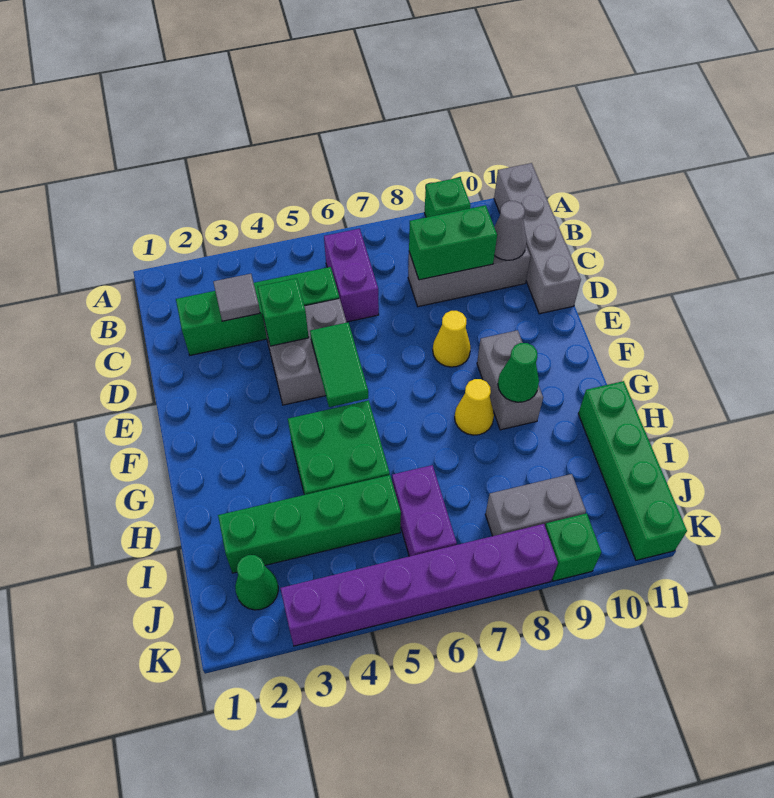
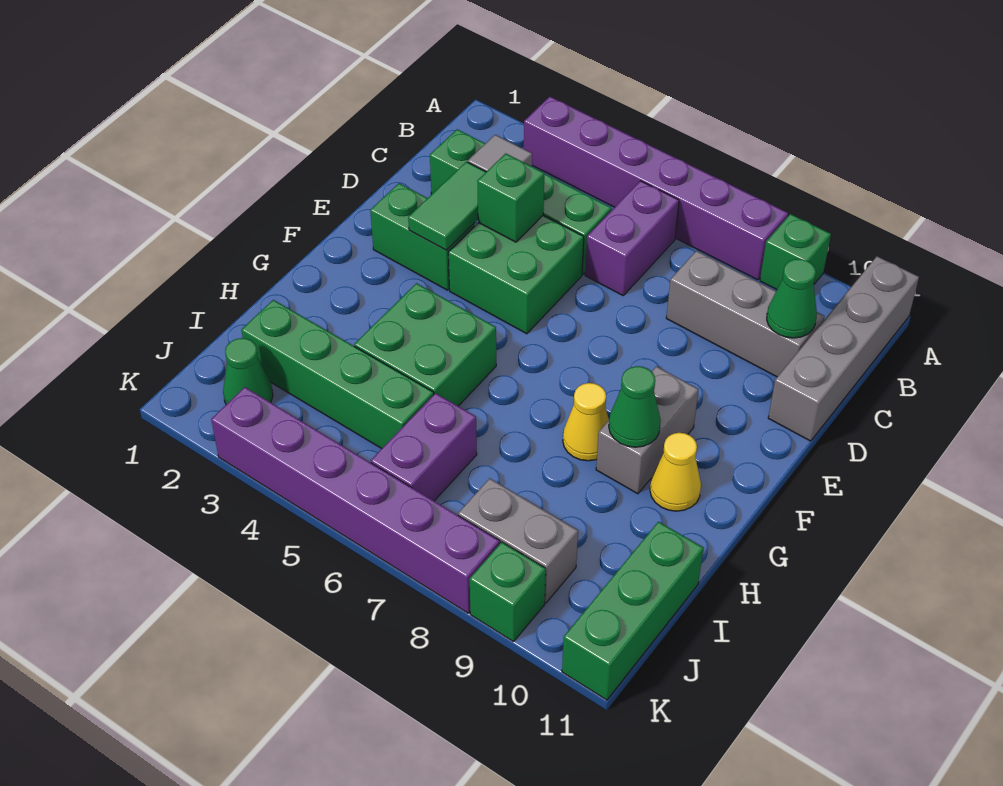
none -> purple brick A3:A8 level 1
green brick C8:C9 level 2 -> green brick E2:E3 level 1
grey cone C10 level 2 -> green cone C10 level 2
grey brick D4:E5 level 1 -> green brick D4:E5 level 1
green tile E5:F5 level 2 -> green tile D3:E3 level 2
yellow cone E8 level 1 -> yellow cone G10 level 1
green brick H11:K11 level 1 -> green brick I11:K11 level 1

